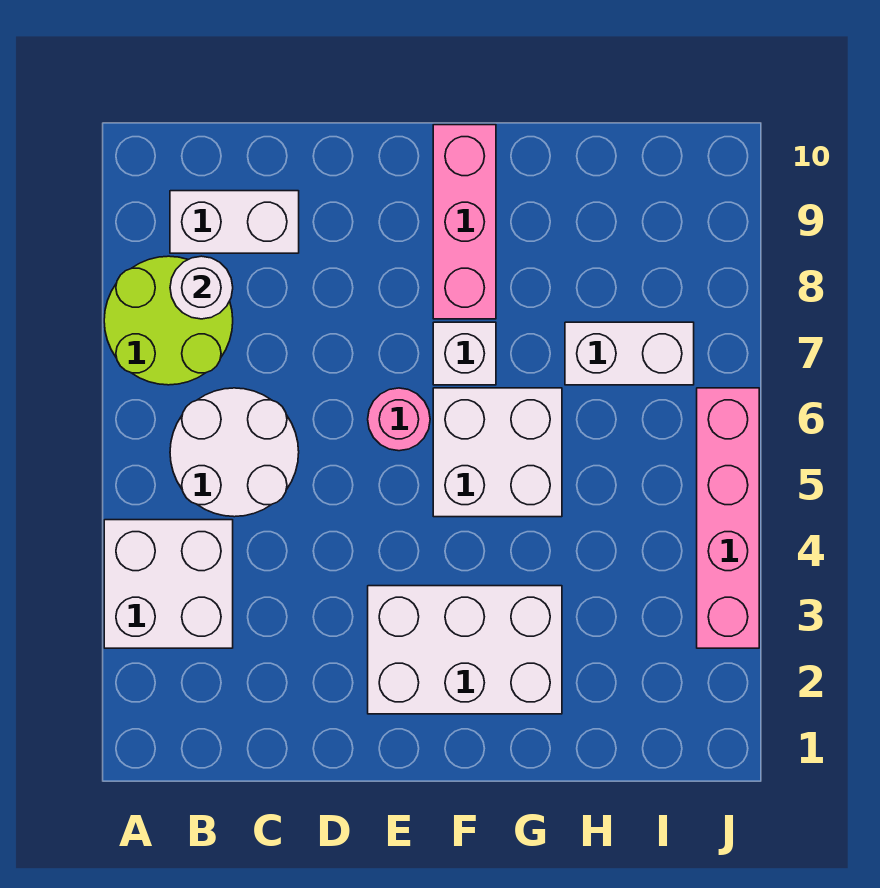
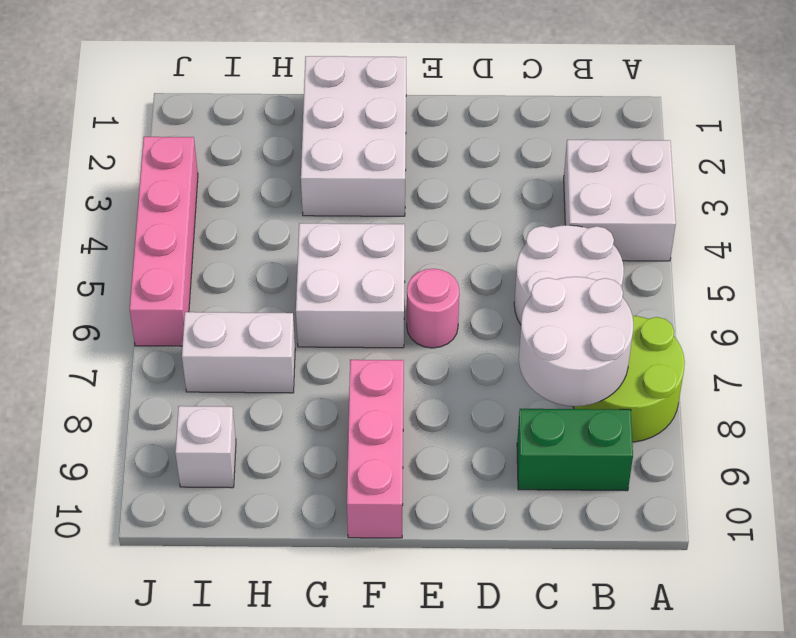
white round brick B8 level 2 -> white round brick B7:C8 level 2
white brick B9:C9 level 1 -> green brick B9:C9 level 1
white brick E2:G3 level 1 -> white brick F1:G3 level 1
white brick F7 level 1 -> white brick I9 level 1

